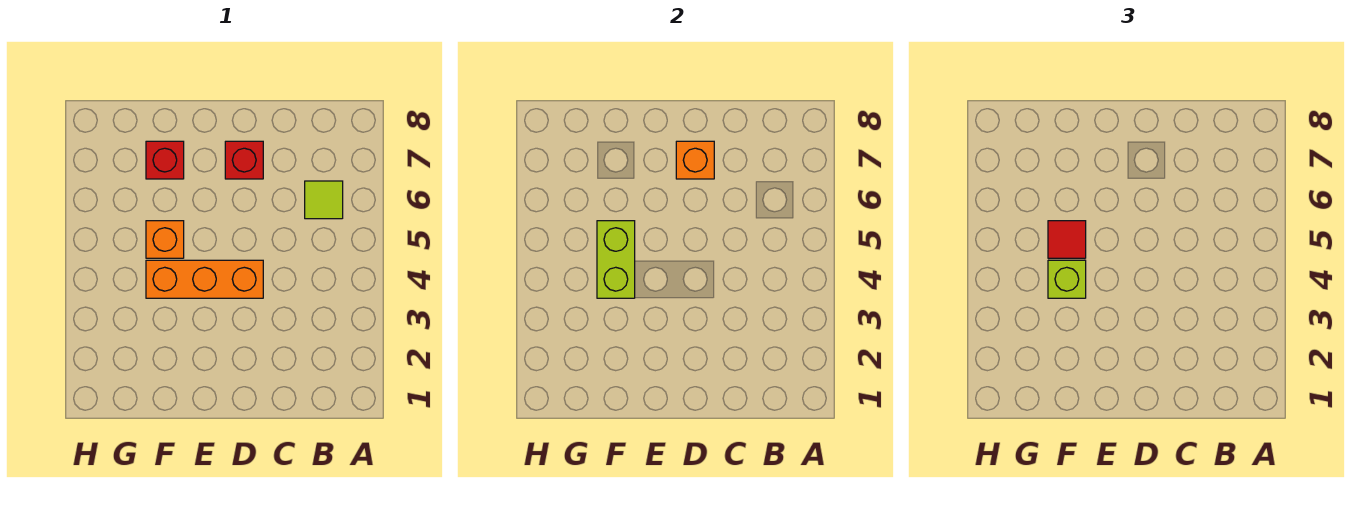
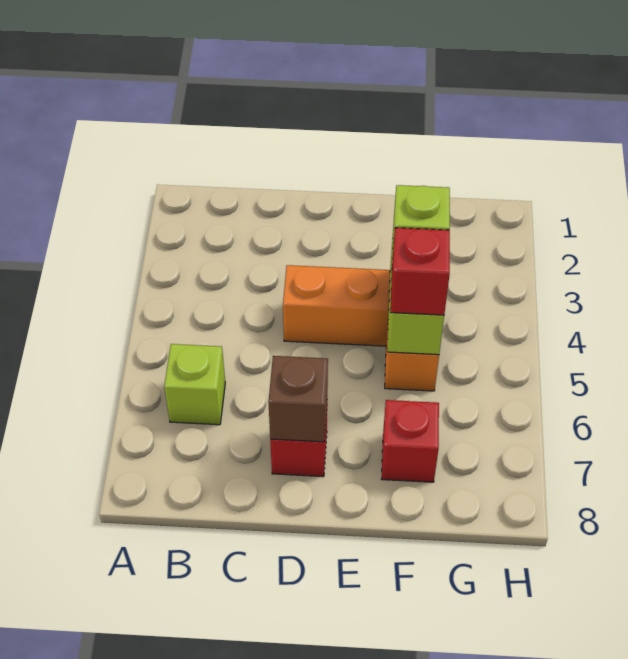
lime tile B6 level 1 -> lime brick B6 level 1
orange brick D7 level 2 -> brown brick D7 level 2
red tile F5 level 3 -> red brick F5 level 3

